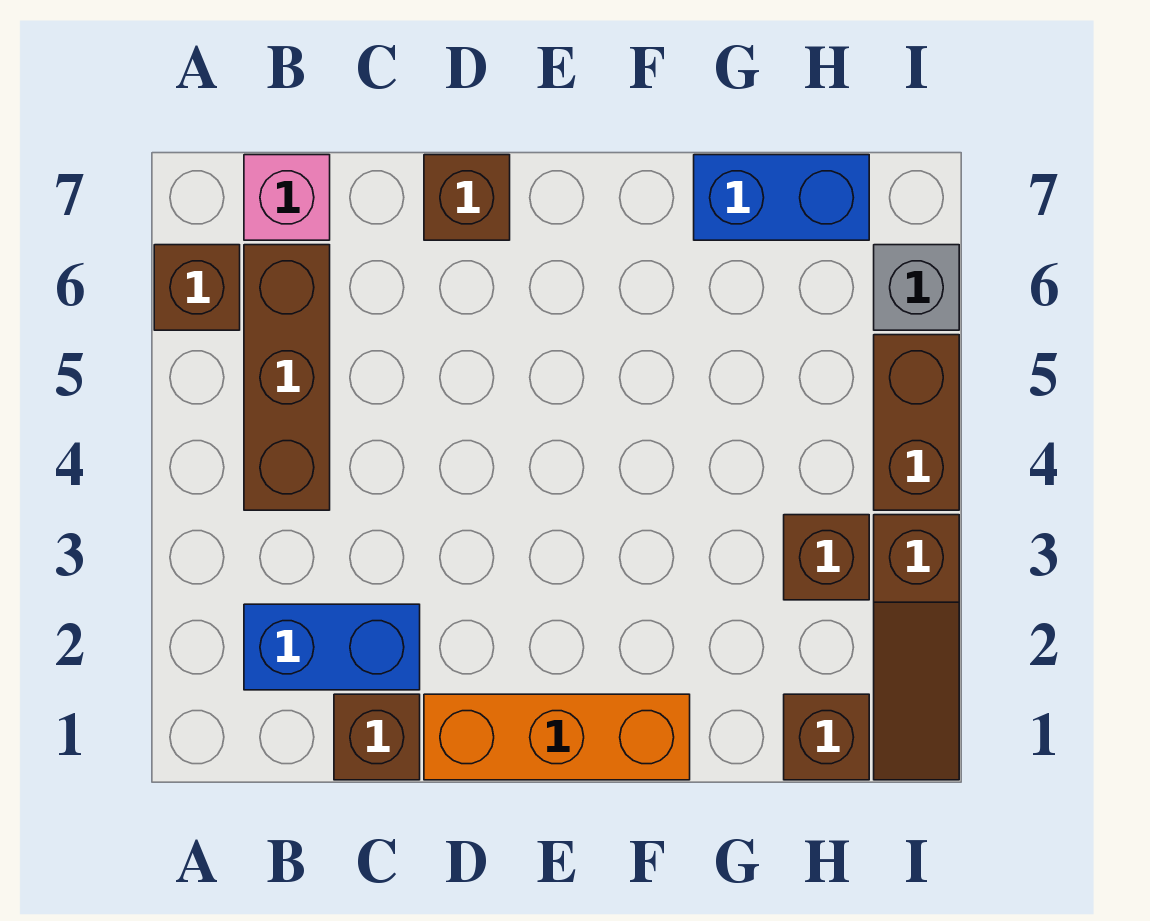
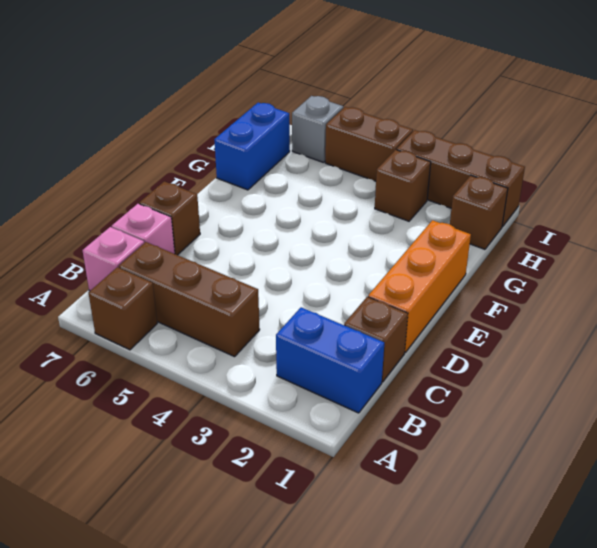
blue brick B2:C2 level 1 -> blue brick B1:B2 level 1
none -> pink brick C7 level 1
brown slope I1:I3 level 1 top 3 -> brown brick I1:I3 level 1

